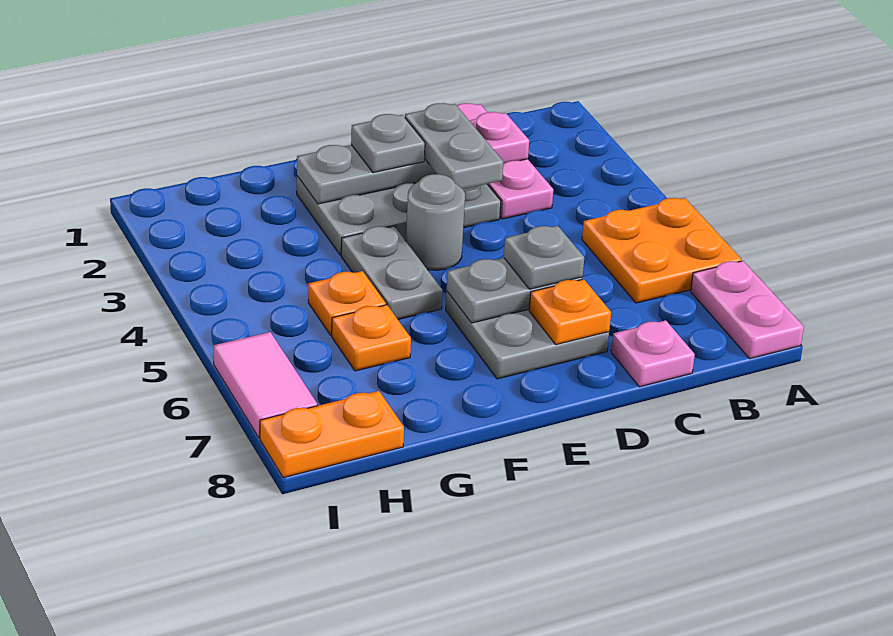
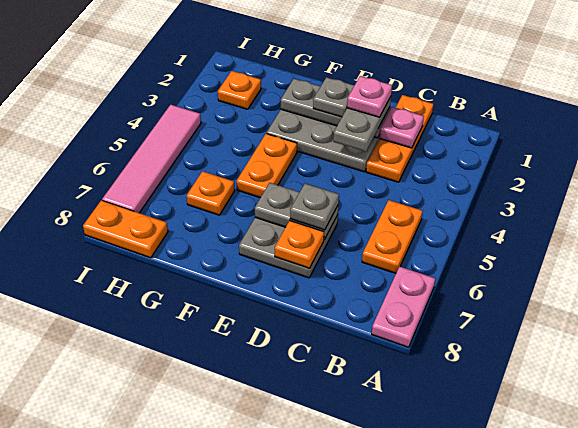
orange plate A5:B6 level 1 -> orange plate B5:B6 level 1
pink plate C1:C3 level 1 -> orange plate C1:C3 level 1
pink plate C8 level 1 -> pink plate D2 level 4
grey round brick E4 level 1 -> none
grey plate F4:F5 level 1 -> orange plate F4:F5 level 1
orange plate G5 level 1 -> orange plate H2 level 1
pink tile I6:I7 level 1 -> pink tile I4:I7 level 1

